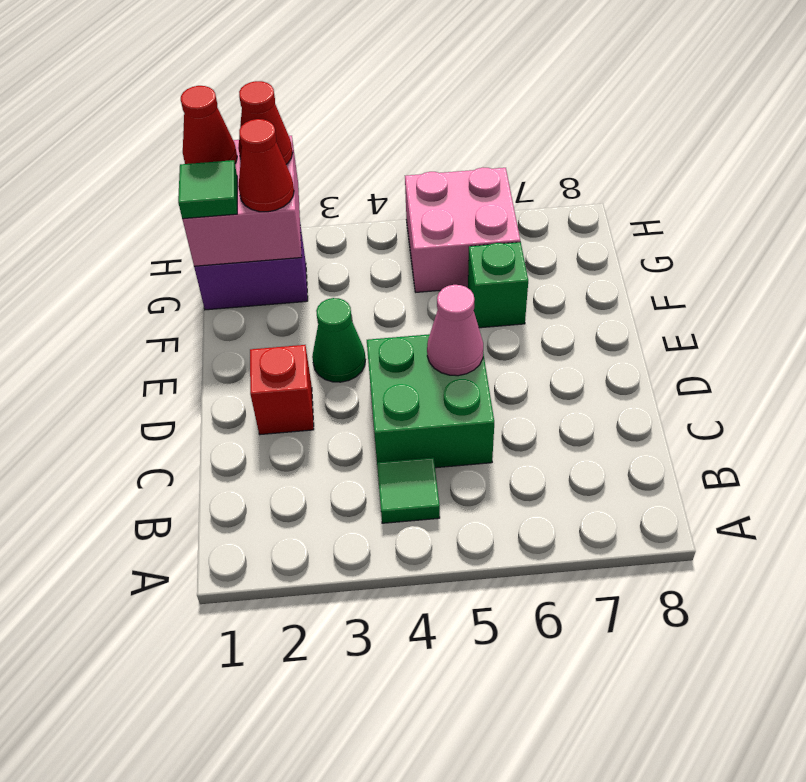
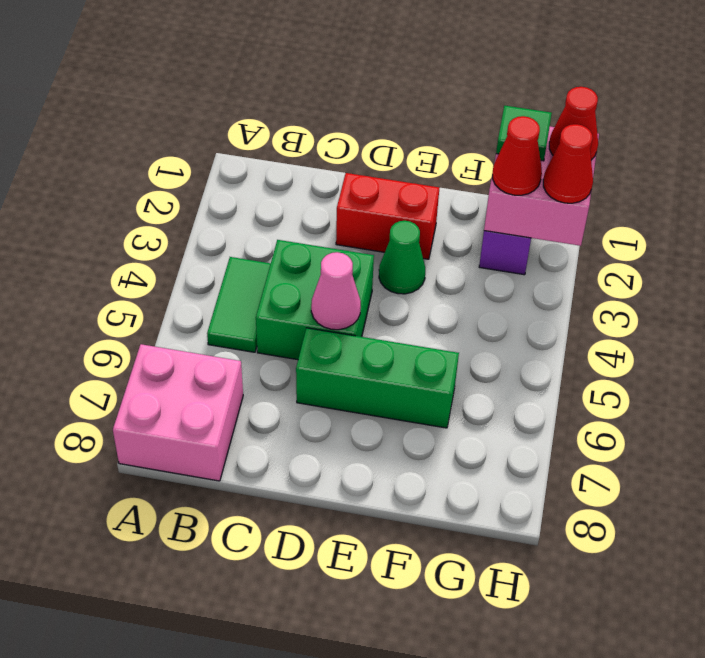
green tile B4 level 1 -> green tile B4:B5 level 1
red brick D2 level 1 -> red brick D2:E2 level 1
green brick F6 level 1 -> green brick D6:F6 level 1
pink brick G5:H6 level 1 -> pink brick A7:B8 level 1

